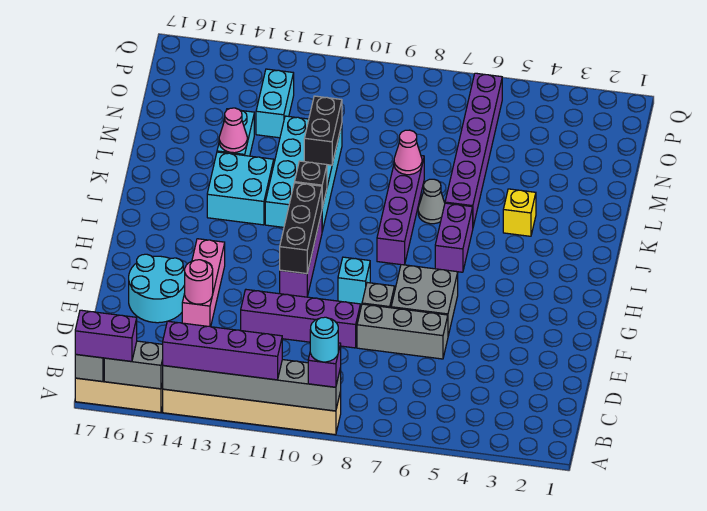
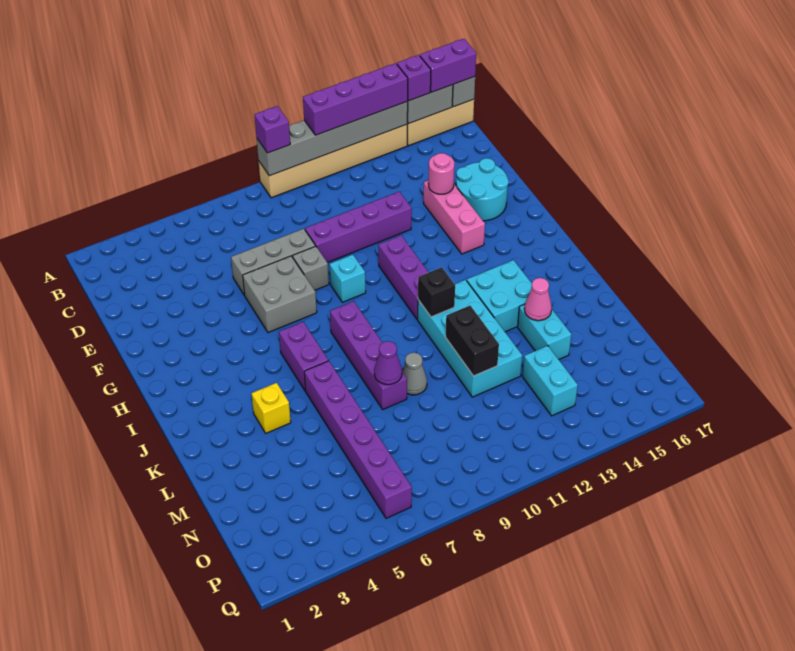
cyan round brick A9 level 4 -> none
none -> purple brick A15 level 3
black brick G11:I11 level 2 -> none
grey cone K7 level 1 -> grey cone L9 level 1
pink cone L8 level 2 -> purple cone L8 level 2

